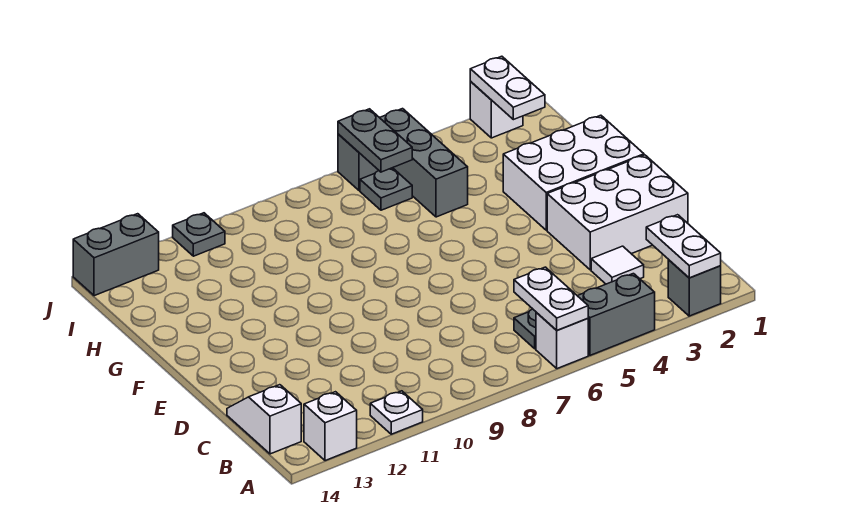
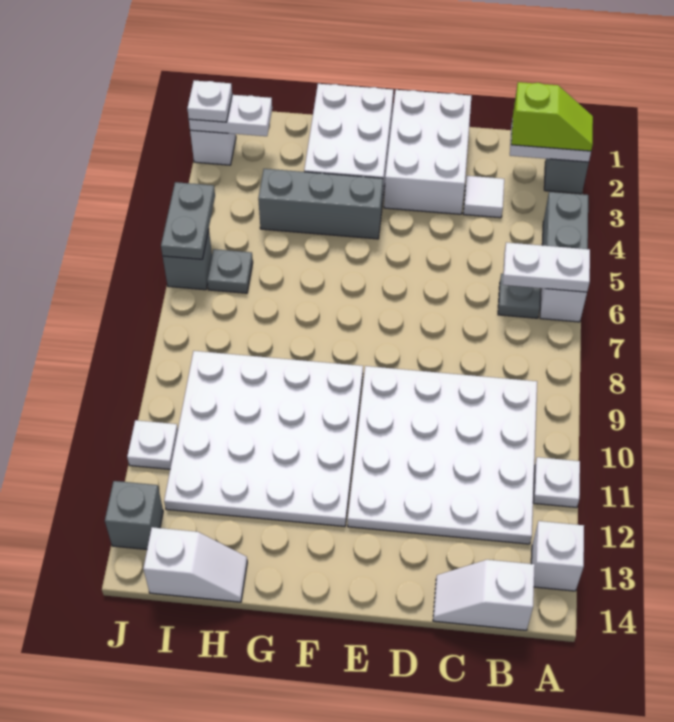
none -> lime slope A2:B2 level 3 top B
none -> white plate B9:E12 level 1
none -> white plate F9:I12 level 1
grey brick H5:J5 level 1 -> grey brick F4:H4 level 1
none -> white slope H14:I14 level 1 top I
grey plate I6:J6 level 2 -> grey plate J5:J6 level 2
none -> white plate J2 level 3
grey plate J11 level 1 -> white plate J11 level 1
grey brick J13:J14 level 1 -> grey brick J13 level 1

